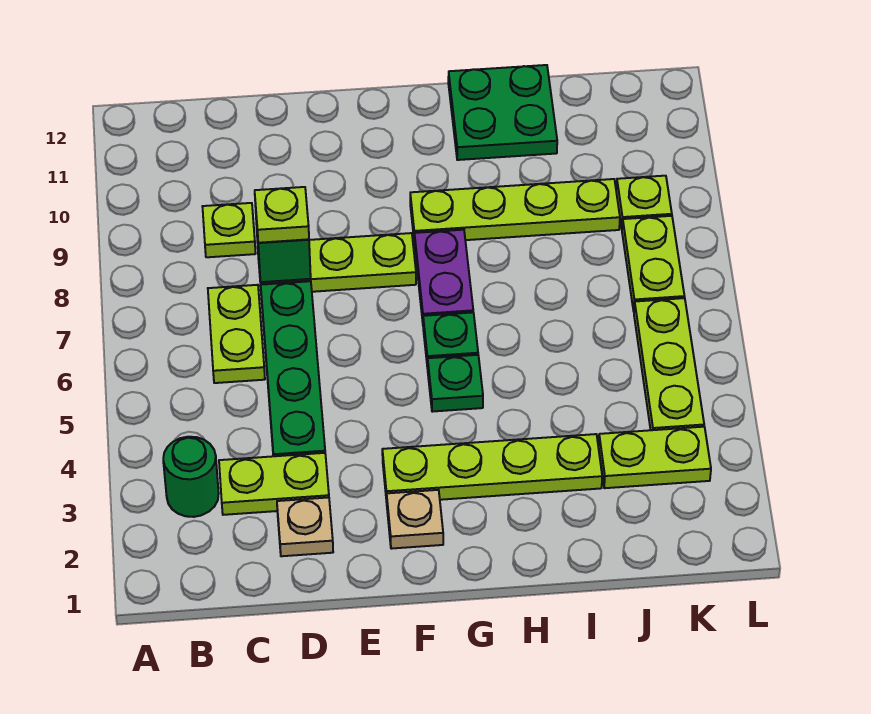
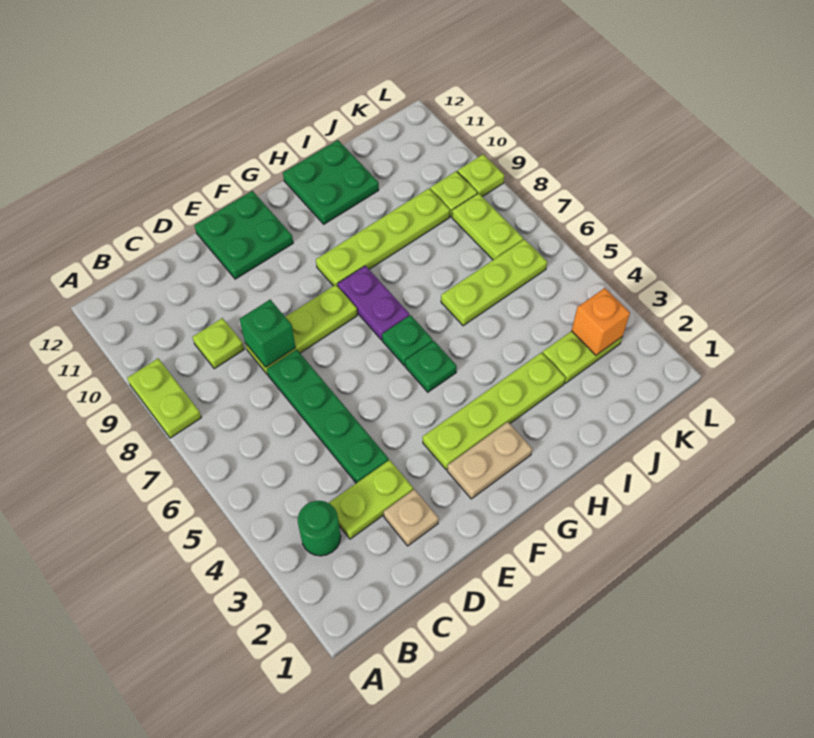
lime plate C6:C7 level 1 -> lime plate A8:A9 level 1
lime plate D8 level 3 -> lime plate L9 level 1
none -> green plate E11:F12 level 1
tan plate F2 level 1 -> tan plate F2:G2 level 1
none -> orange brick K3 level 2
lime plate K4:K6 level 1 -> lime plate I6:K6 level 1

